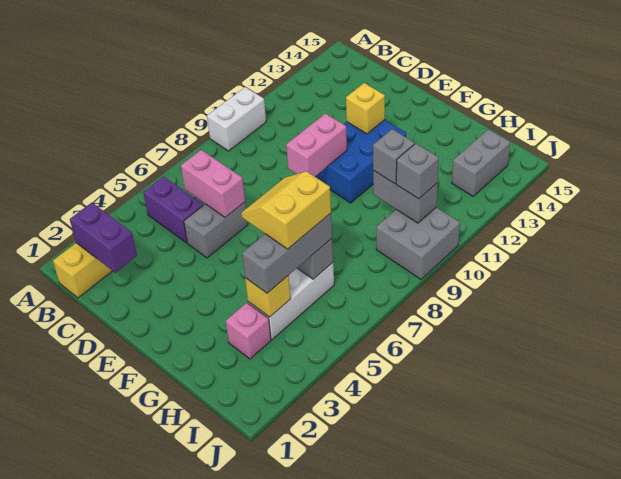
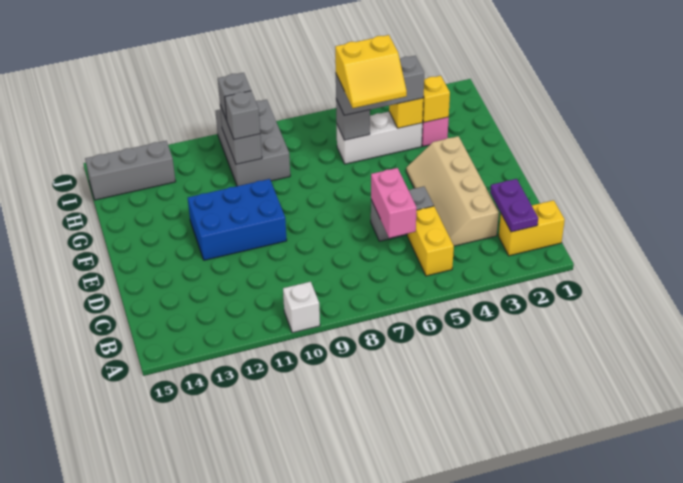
white brick A9:A10 level 1 -> white brick A10 level 1
purple brick B2:C2 level 2 -> purple plate B2:C2 level 2
purple brick B5:C5 level 1 -> yellow brick B5:C5 level 1
none -> tan slope C3:F4 level 1 top 3
pink brick E9:E10 level 2 -> none
yellow brick E12 level 2 -> yellow brick H3 level 2
grey brick I9:J10 level 1 -> grey brick H9:J10 level 1
grey brick I13:I14 level 1 -> grey brick I13:I15 level 1

